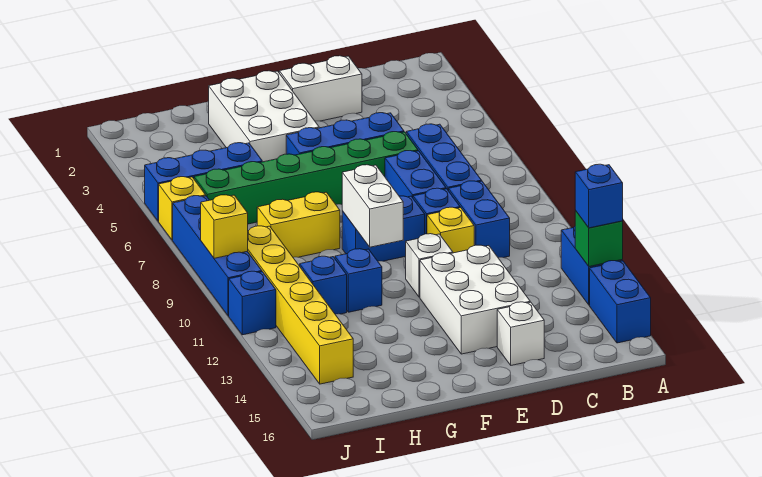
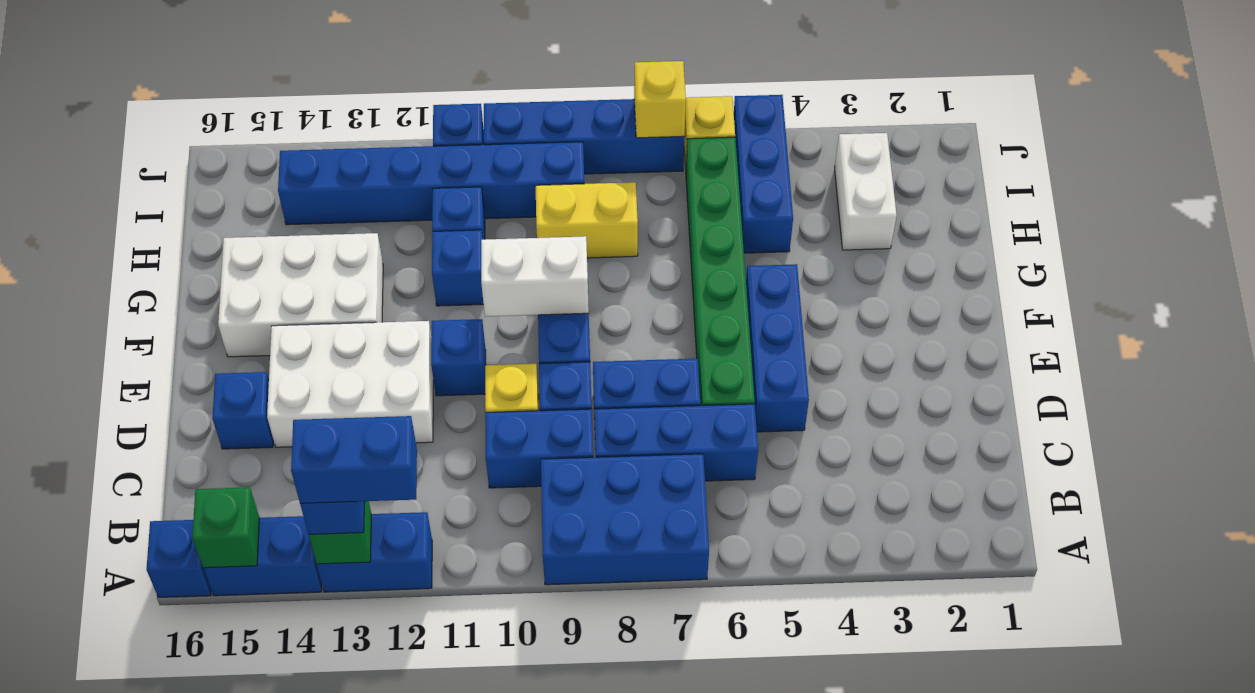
none -> blue brick A7:B9 level 1
none -> blue brick A12:A13 level 4
none -> green brick A15 level 2
none -> blue brick A16 level 1
white brick D2:E2 level 1 -> white brick H3:I3 level 1
white brick D15 level 1 -> blue brick D15 level 1
white brick E11 level 1 -> blue brick E11 level 1
white brick F2:G4 level 1 -> white brick F13:G15 level 1
yellow brick G8:H8 level 1 -> yellow brick H8:H9 level 1
yellow brick I9:I14 level 1 -> blue brick I9:I14 level 1
yellow brick J9 level 2 -> yellow brick J7 level 2

